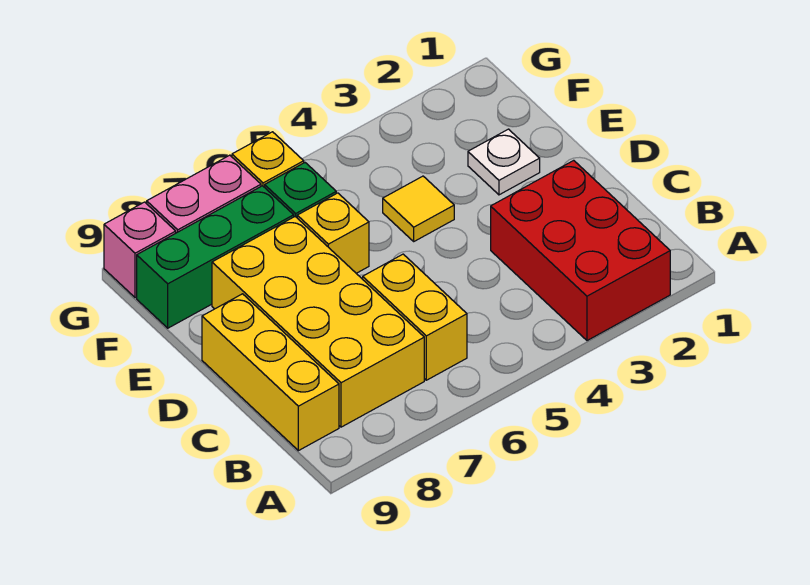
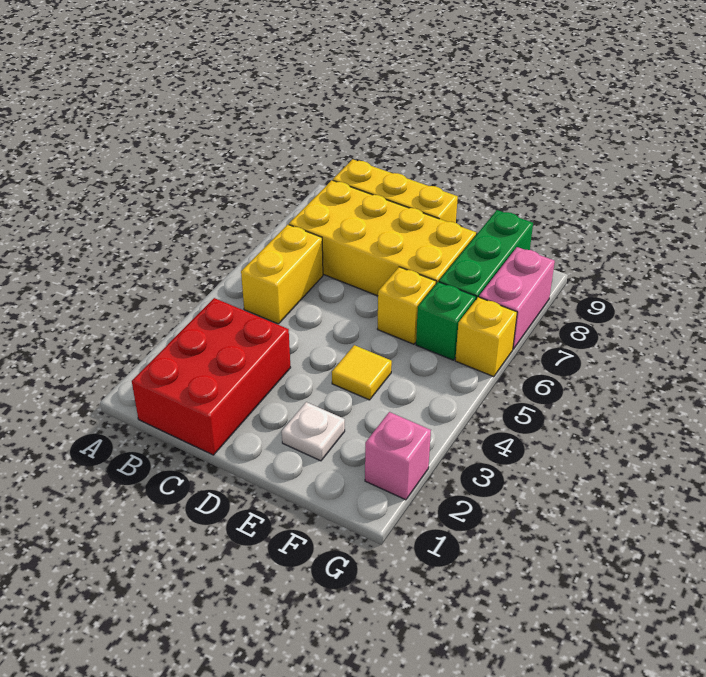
red brick A2:C3 level 1 -> red brick B1:C3 level 1
yellow brick B6:C6 level 1 -> yellow brick B5:B6 level 1
pink brick G9 level 1 -> pink brick G2 level 1

